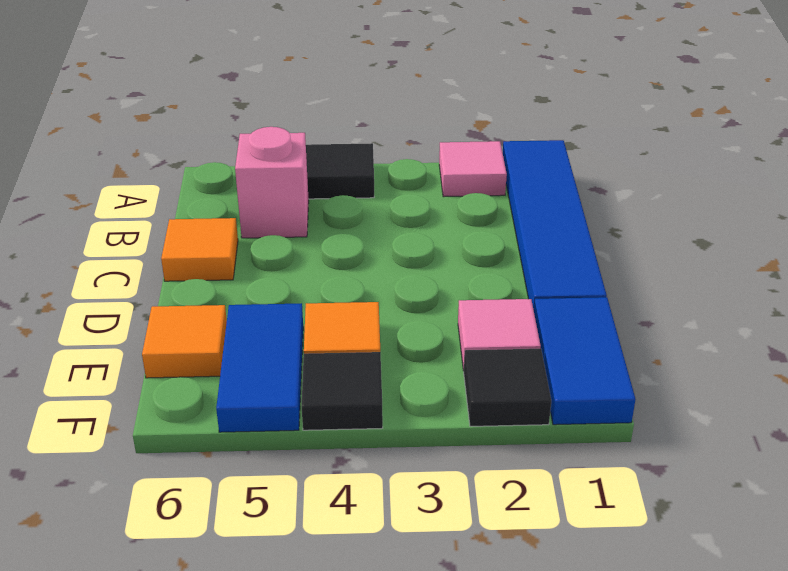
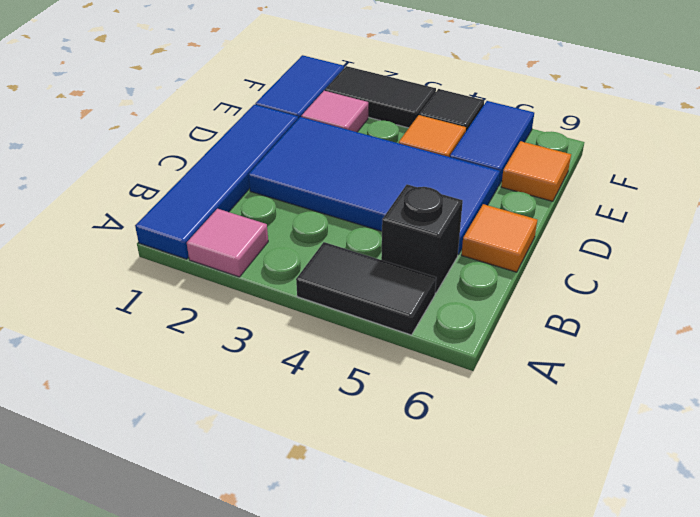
pink brick B5 level 1 -> black brick B5 level 1
none -> blue tile C2:D5 level 1
black tile F2 level 1 -> black tile F2:F3 level 1

